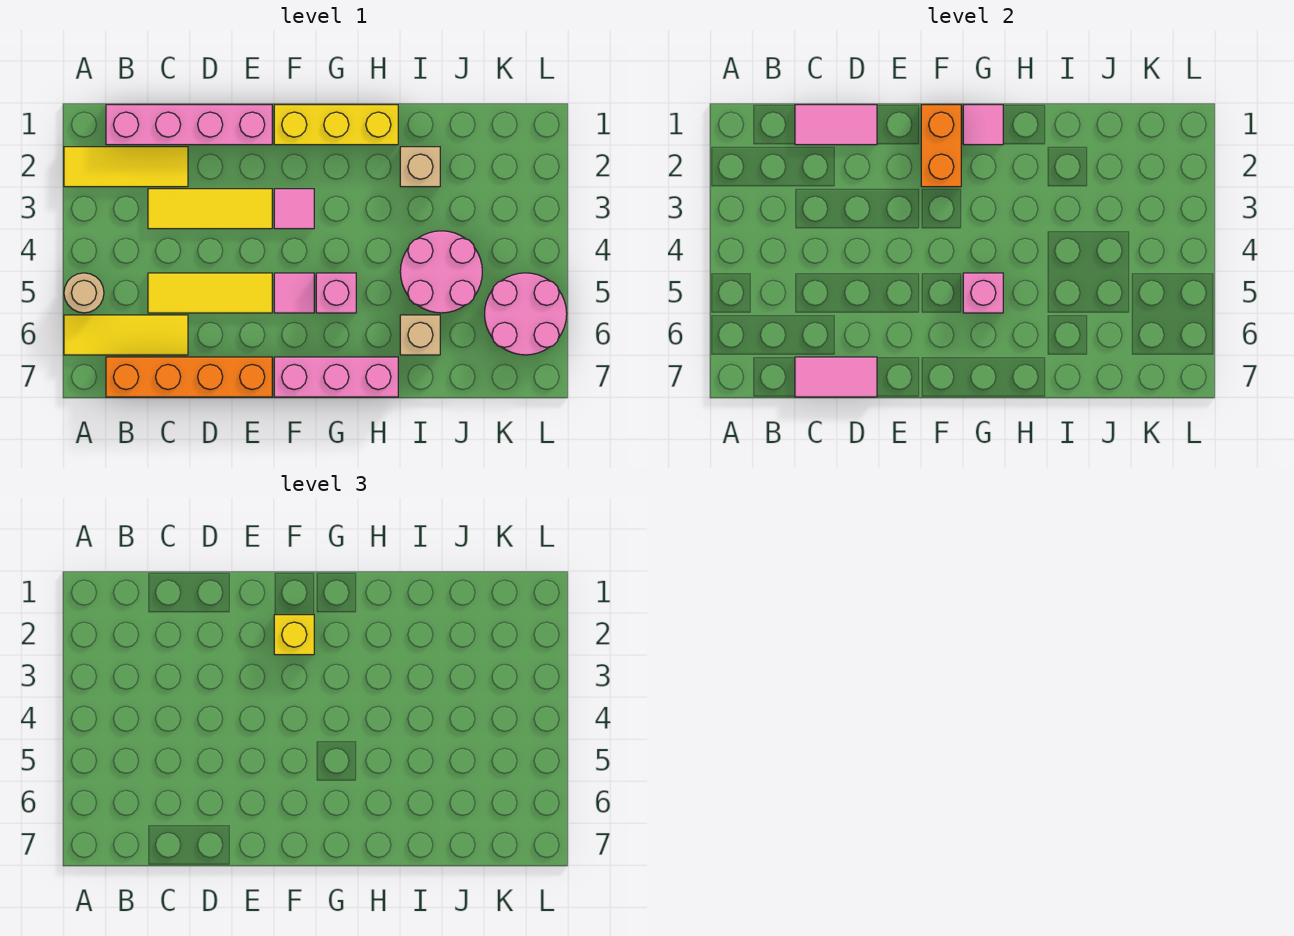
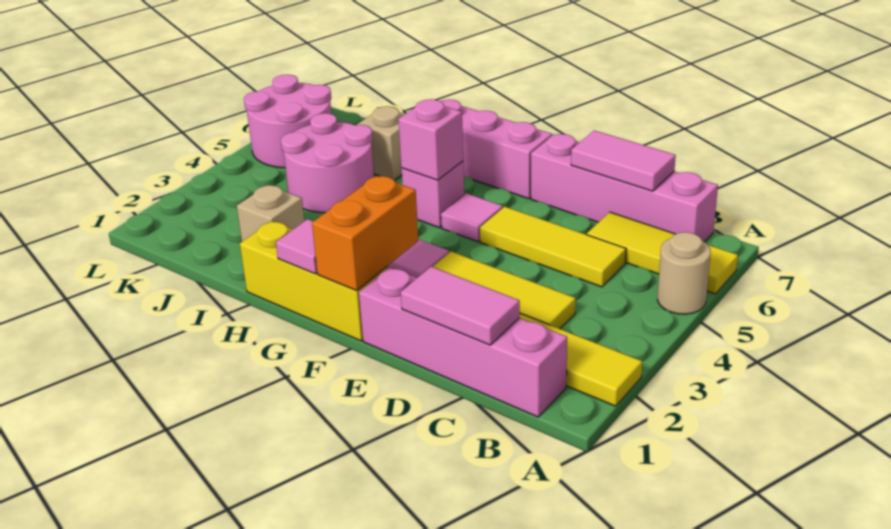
orange brick B7:E7 level 1 -> pink brick B7:E7 level 1
yellow brick F2 level 3 -> none

